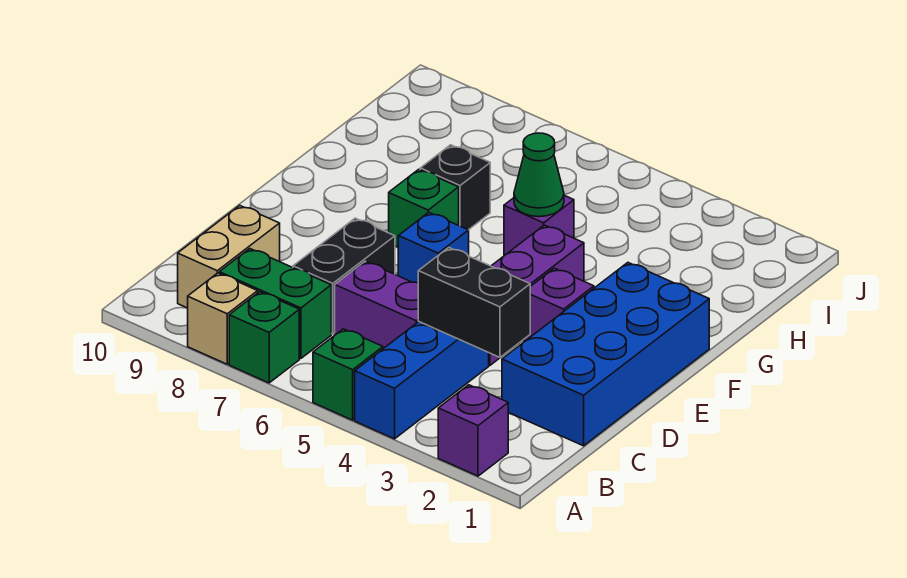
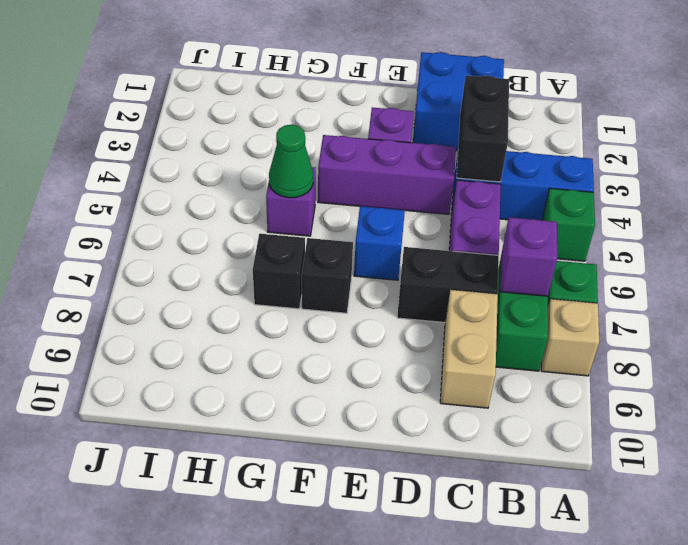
purple brick A2 level 1 -> purple brick B7 level 2
tan brick B9:C9 level 1 -> tan brick C8:C9 level 1
blue brick C1:F2 level 1 -> blue brick C1:D2 level 1
green brick F7 level 1 -> black brick F7 level 1

